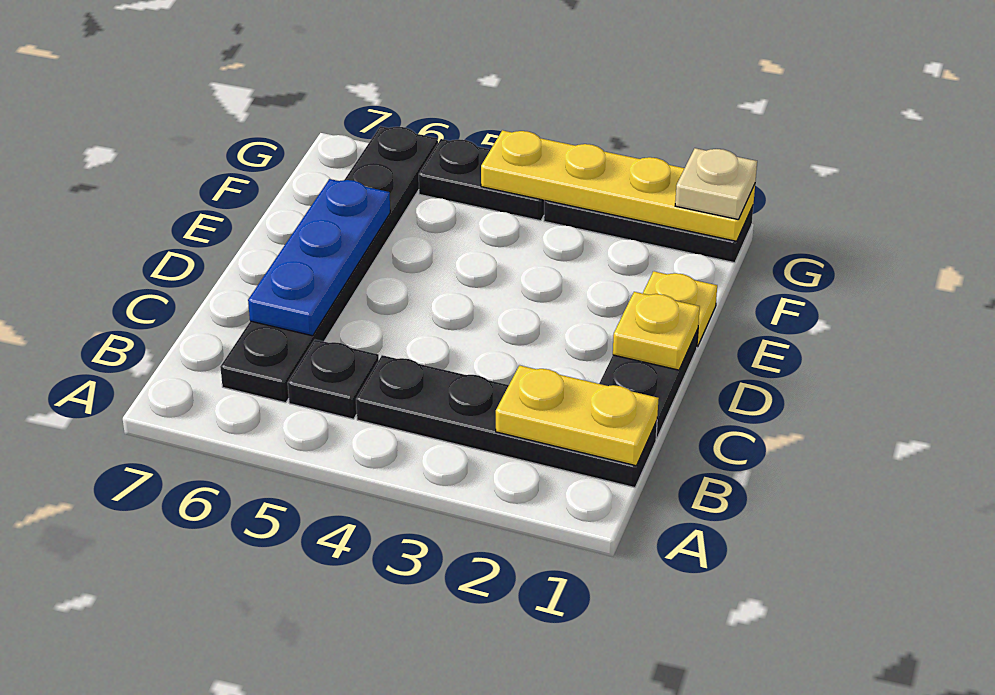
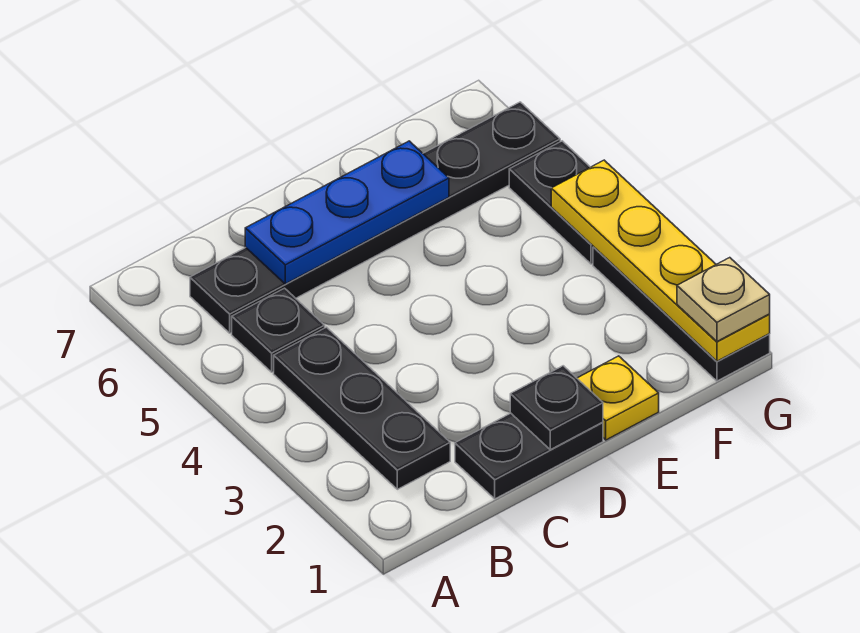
black plate B1:B4 level 1 -> black plate B2:B4 level 1
yellow plate B1:B2 level 2 -> none
yellow plate D1 level 2 -> black plate D1 level 2

